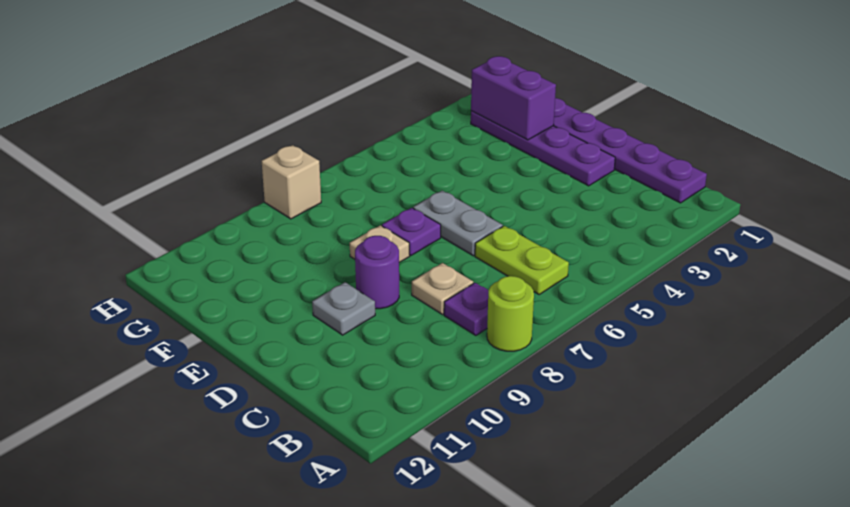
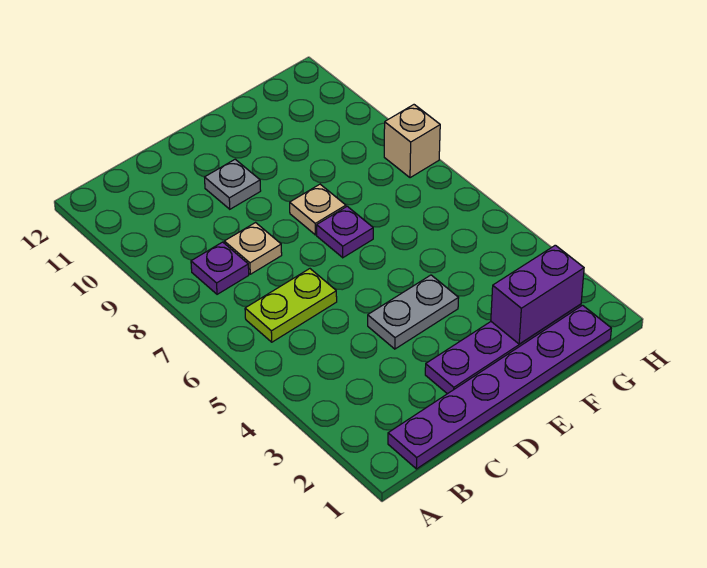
lime round brick A8 level 1 -> none
grey plate D6:E6 level 1 -> grey plate D4:E4 level 1
purple round brick D9 level 1 -> none

